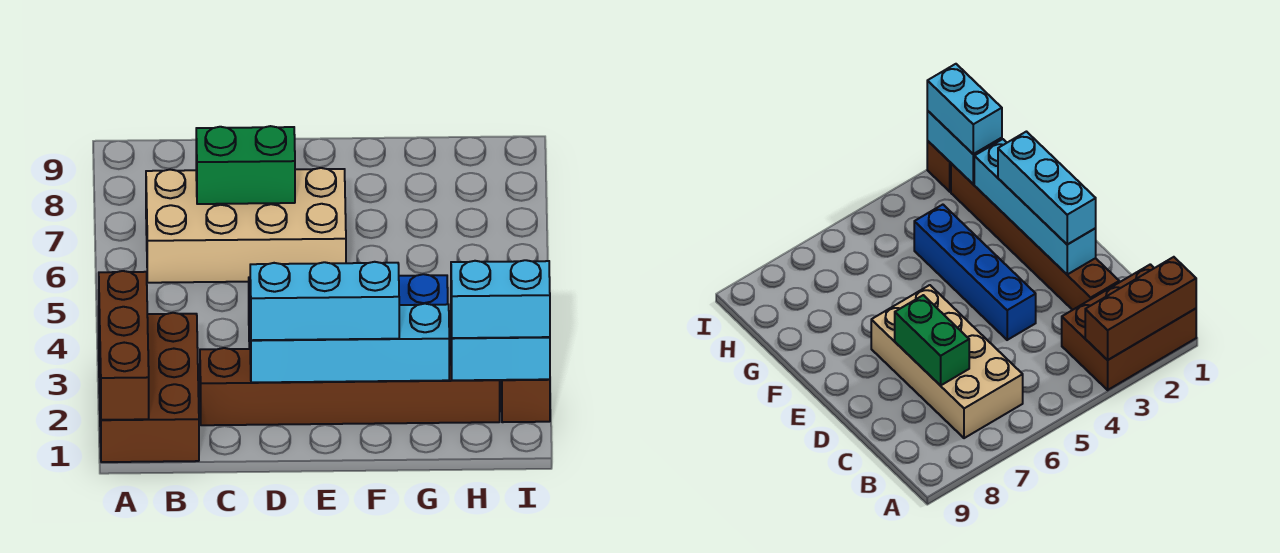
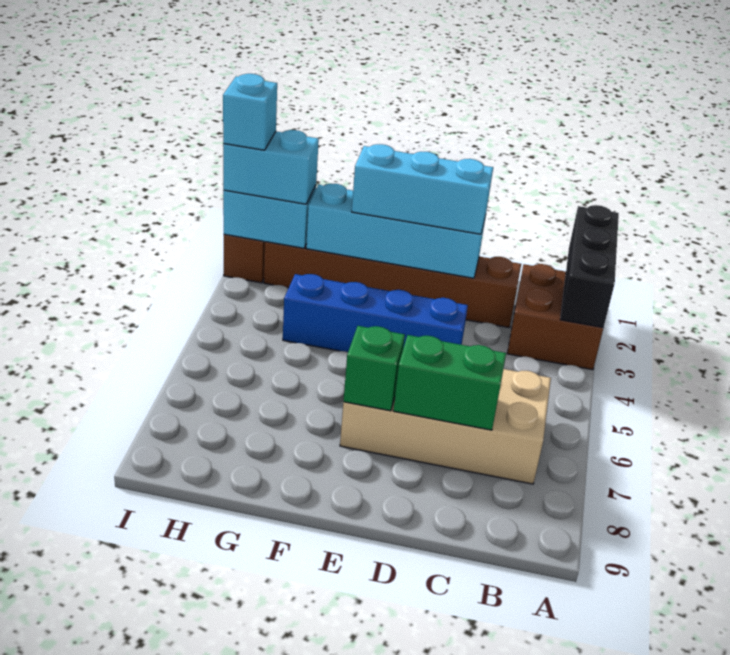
brown brick A1:B3 level 1 -> brown brick A2:B3 level 1
brown brick A1:A3 level 2 -> black brick A1:A3 level 2
none -> green brick E7 level 2
none -> cyan brick I2 level 4

